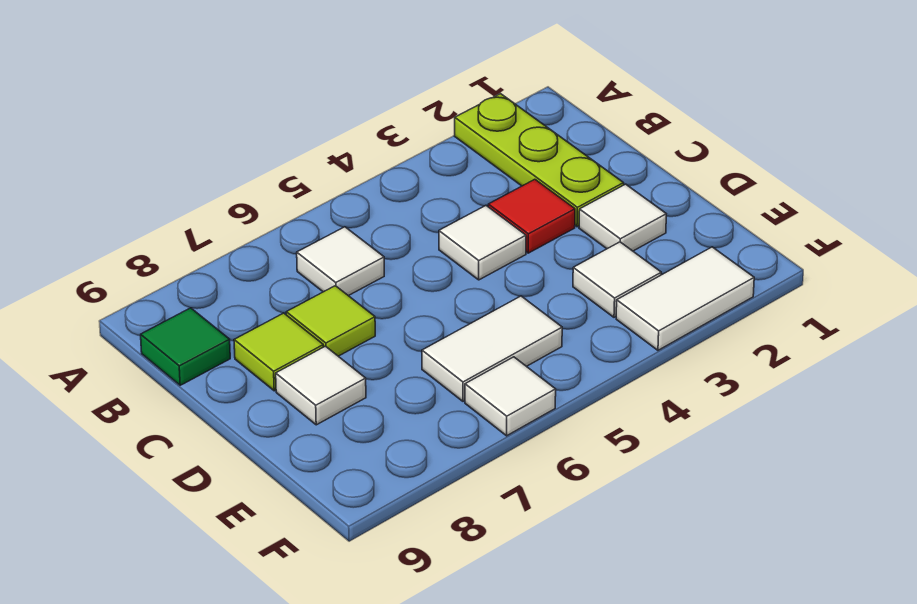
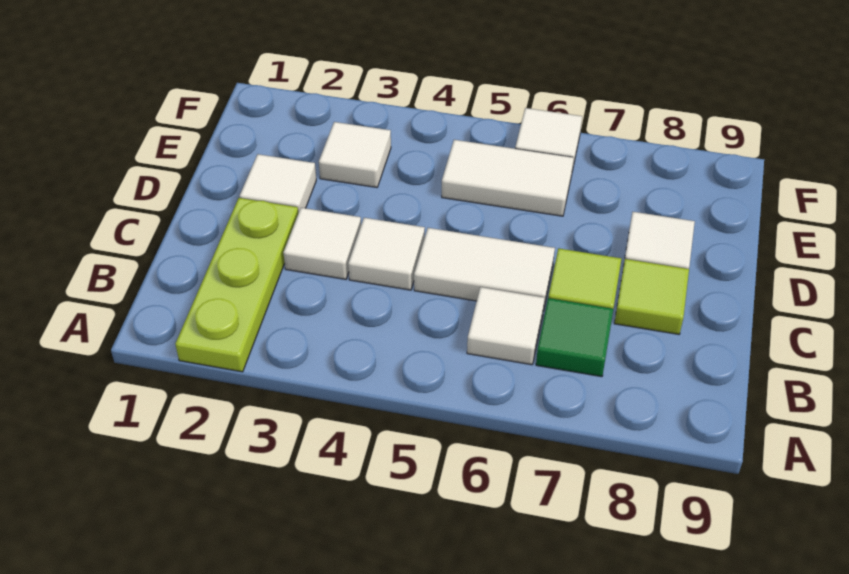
green tile B9 level 1 -> green tile B7 level 1
red tile C3 level 1 -> white tile C3 level 1
white tile F2:F3 level 1 -> white tile C5:C6 level 1

